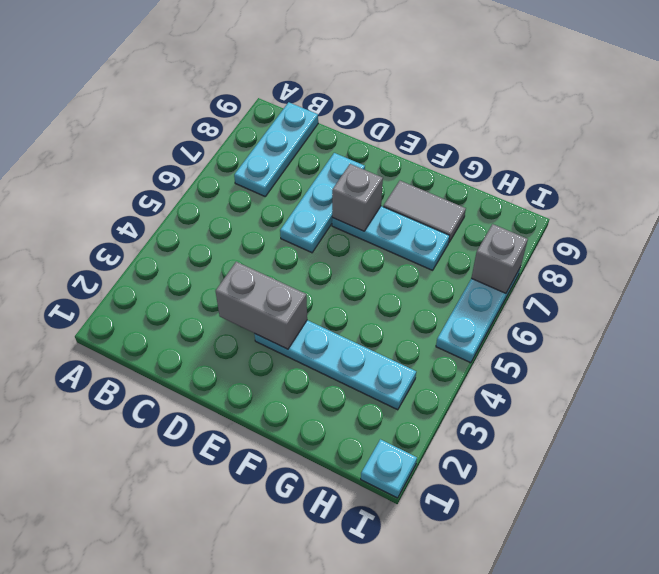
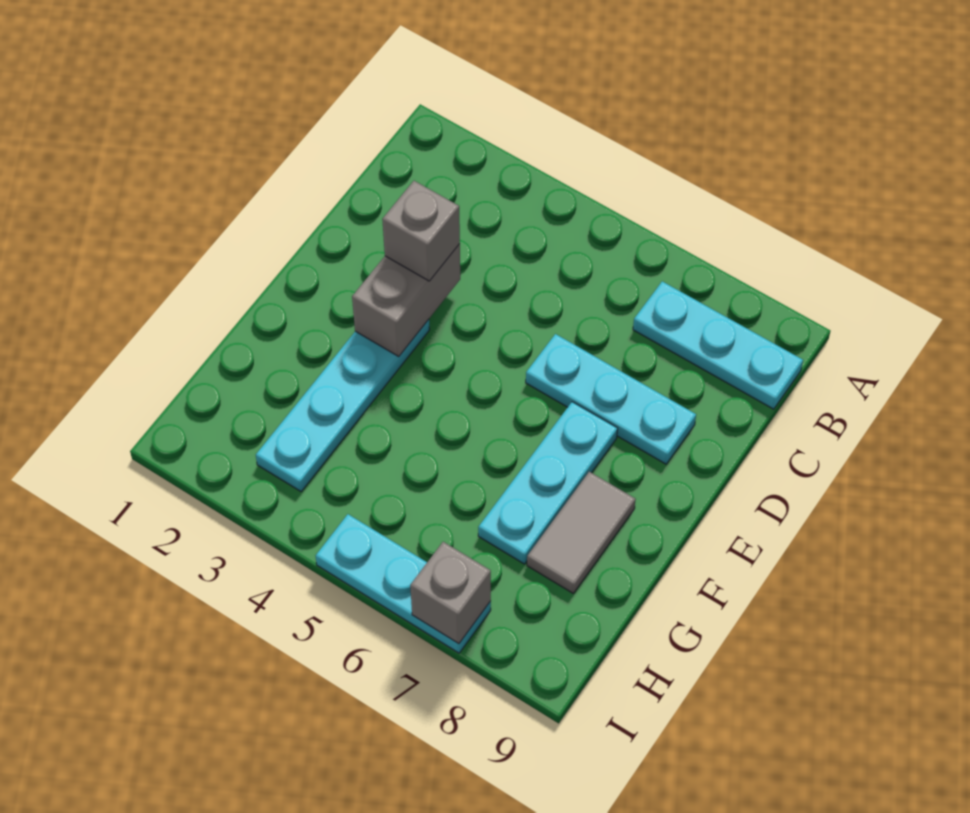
grey brick E7 level 2 -> grey brick D3 level 3
cyan plate I1 level 1 -> none

